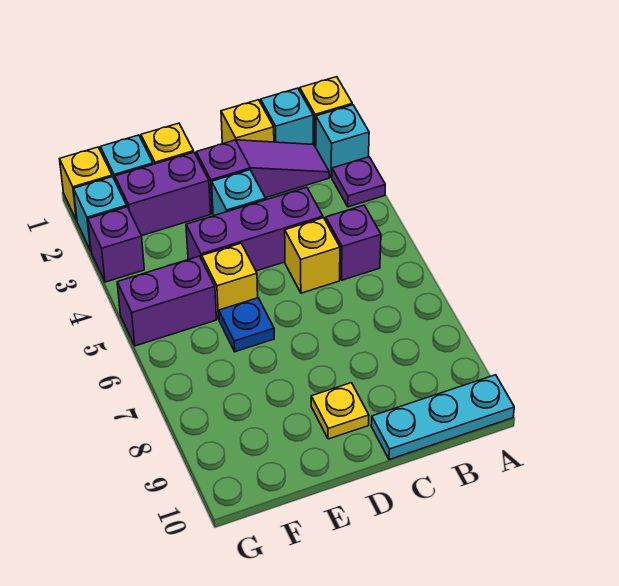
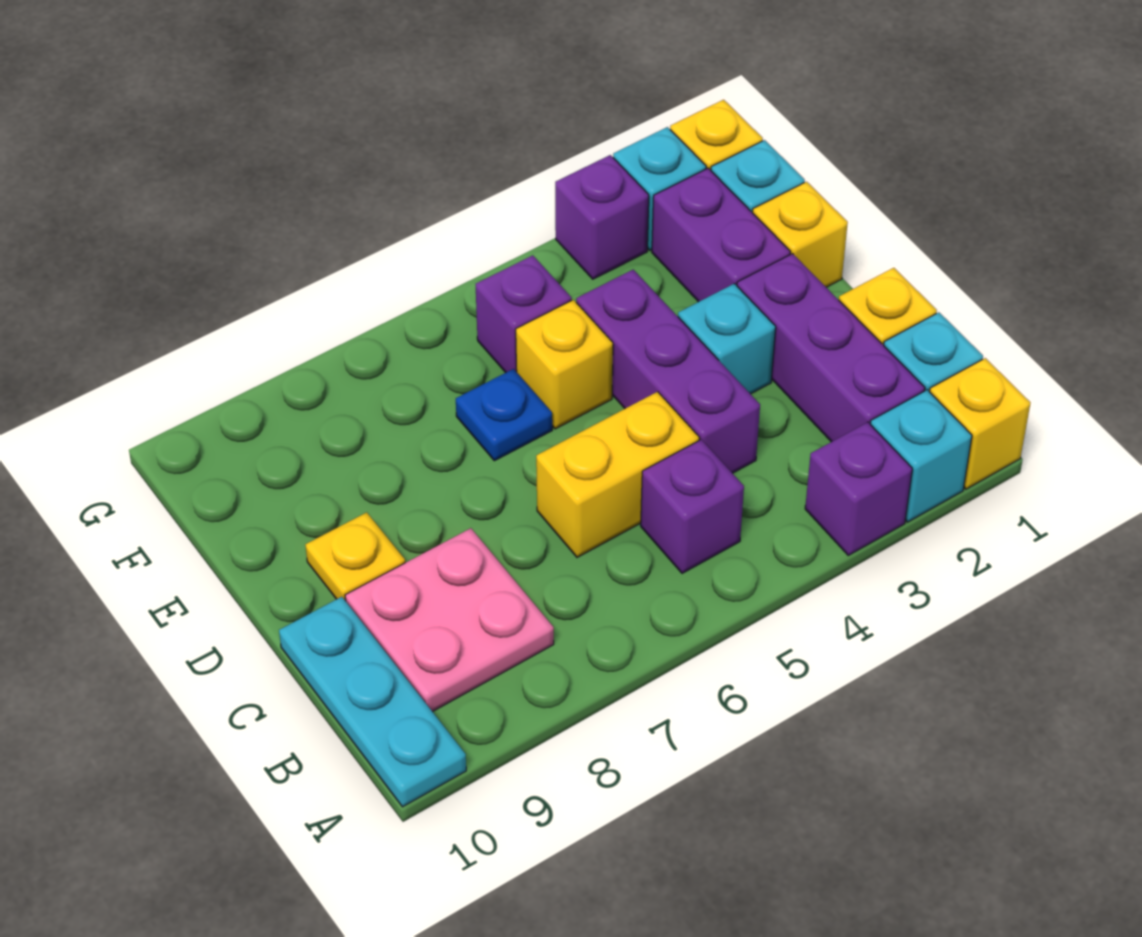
purple plate A3 level 1 -> purple brick A3 level 1
purple slope B2:D2 level 1 top D -> purple brick B2:D2 level 1
none -> pink plate B8:C9 level 1
yellow brick C5 level 1 -> yellow brick C5:C6 level 1
purple brick F5:G5 level 1 -> purple brick F5 level 1

